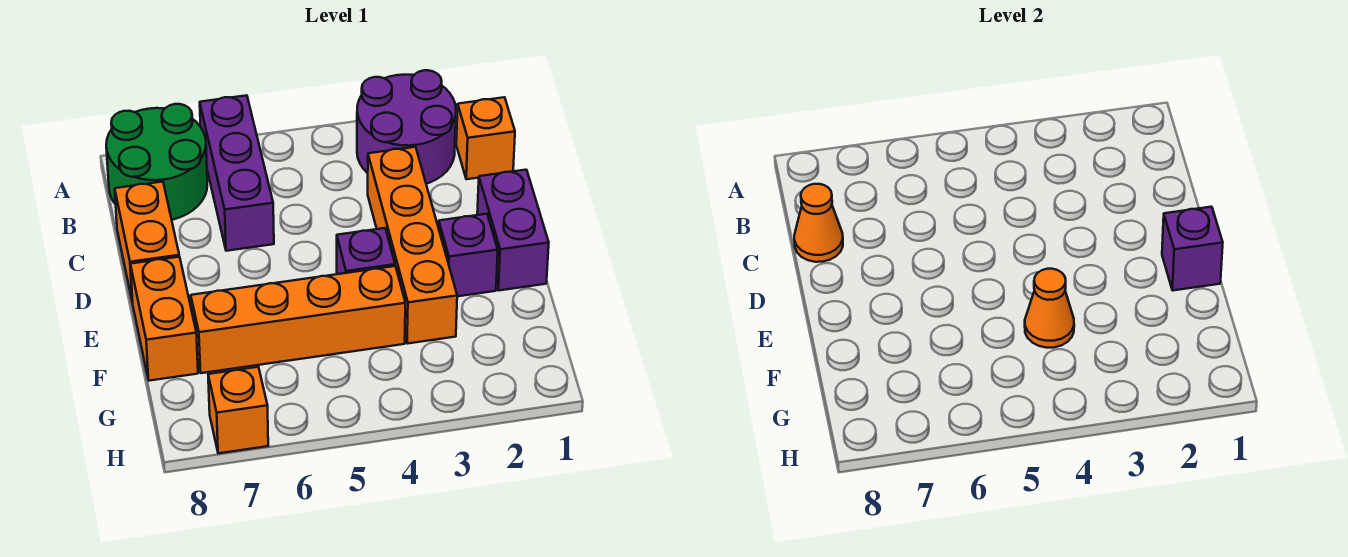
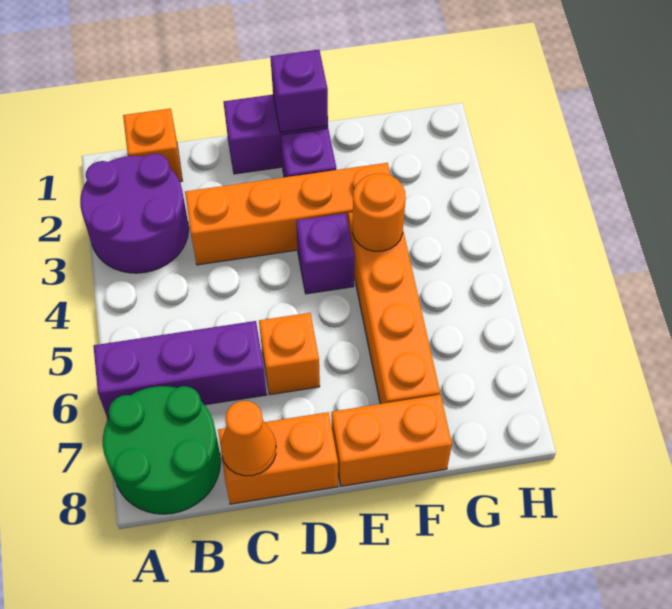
orange cone F4 level 2 -> orange round brick F4 level 2
orange brick H7 level 1 -> orange brick D6 level 1

